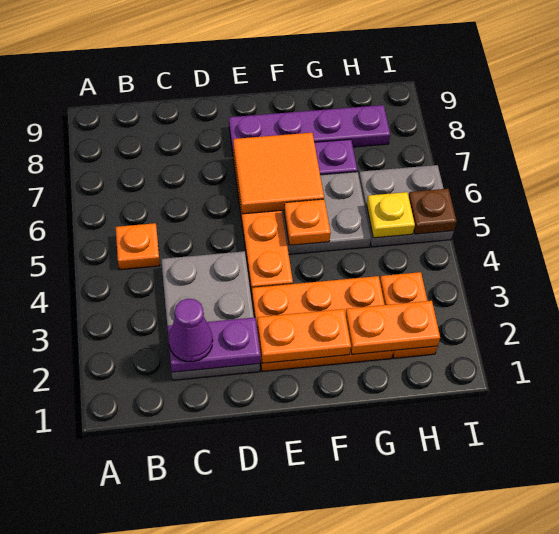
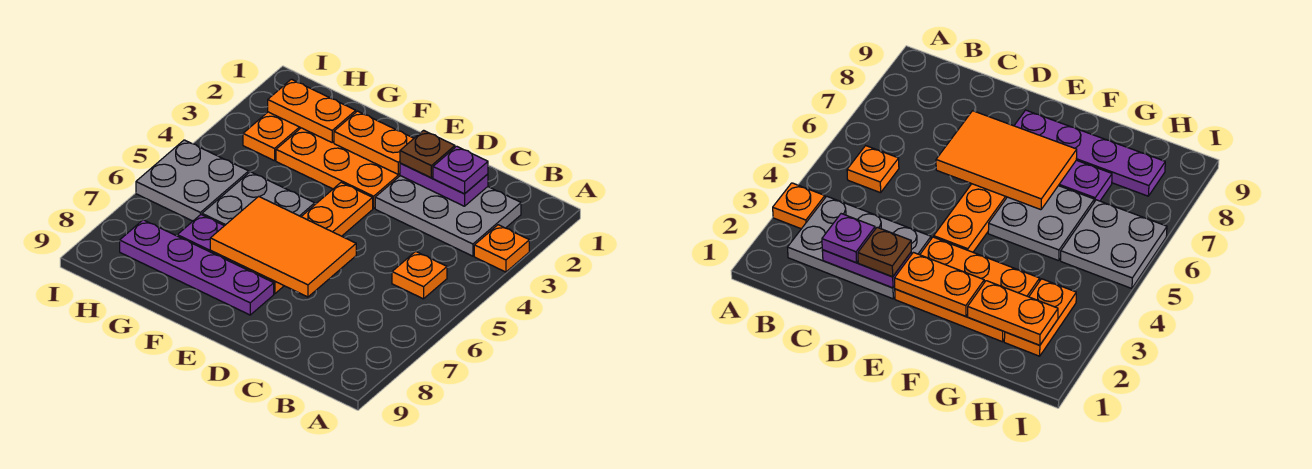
grey plate C2:D4 level 1 -> grey plate B2:D3 level 1
purple cone C2 level 3 -> purple plate C2 level 3
orange tile E6:F7 level 2 -> orange tile D6:F7 level 2
orange plate F5 level 2 -> orange plate A3 level 1
yellow plate H5 level 2 -> none
brown plate I5 level 2 -> brown plate D2 level 3

